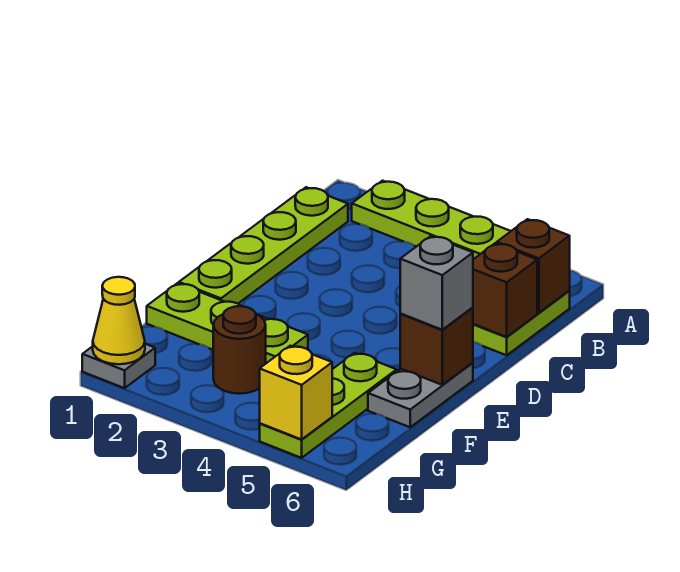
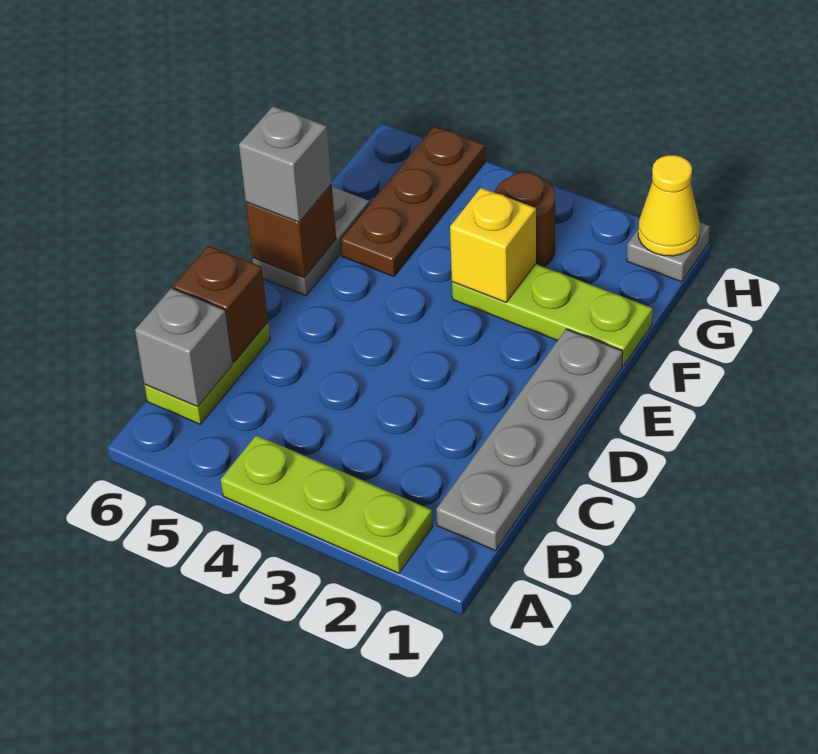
lime plate B1:E1 level 1 -> grey plate B1:E1 level 1
brown brick B6 level 2 -> grey brick B6 level 2
lime plate F5:H5 level 1 -> brown plate F5:H5 level 1
yellow brick H5 level 2 -> yellow brick F3 level 2

